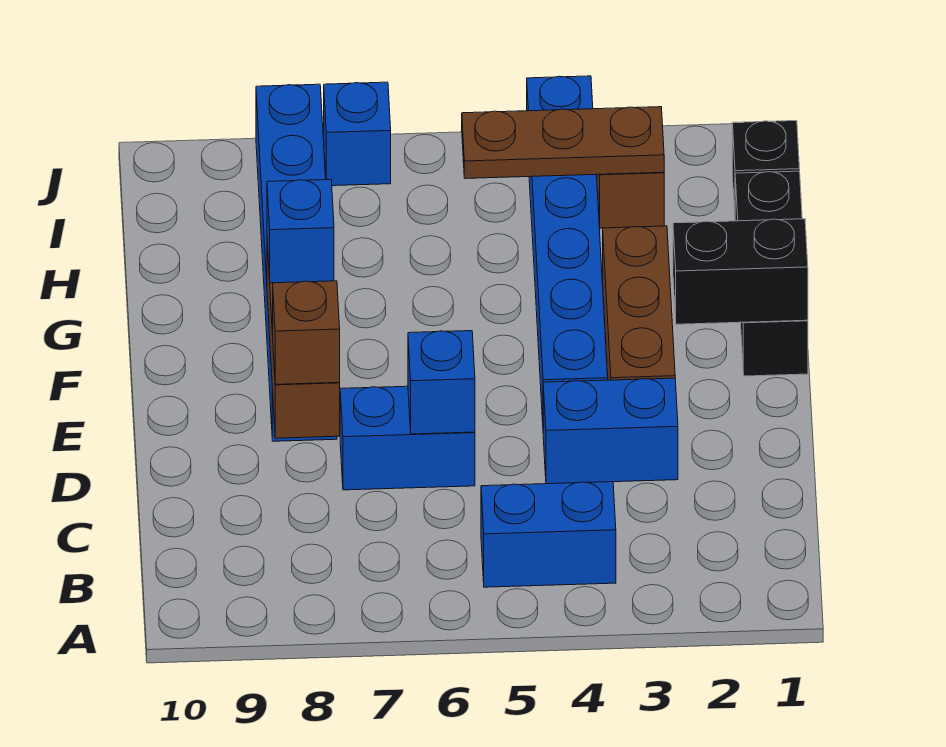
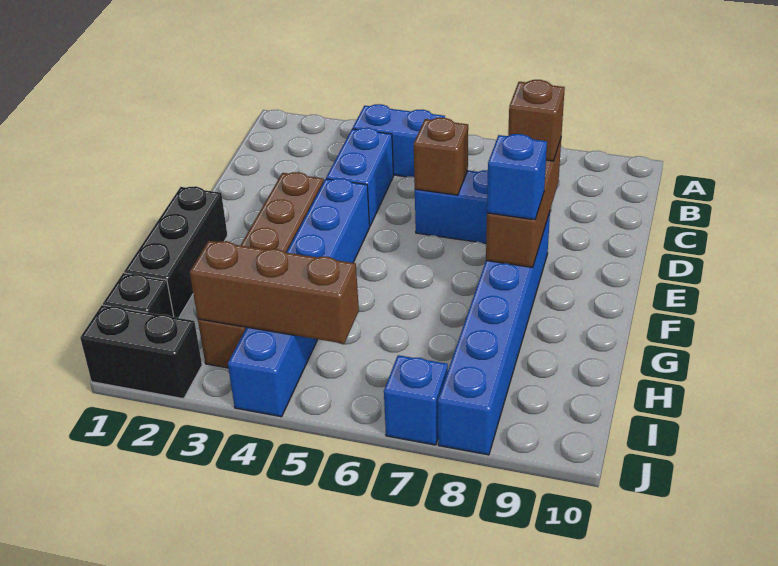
blue brick D3:D4 level 1 -> blue brick C4:D4 level 1
blue brick D6 level 2 -> brown brick D6 level 2
black brick F1:F2 level 2 -> black brick J1:J2 level 1
brown plate I3:I5 level 2 -> brown brick I3:I5 level 2

